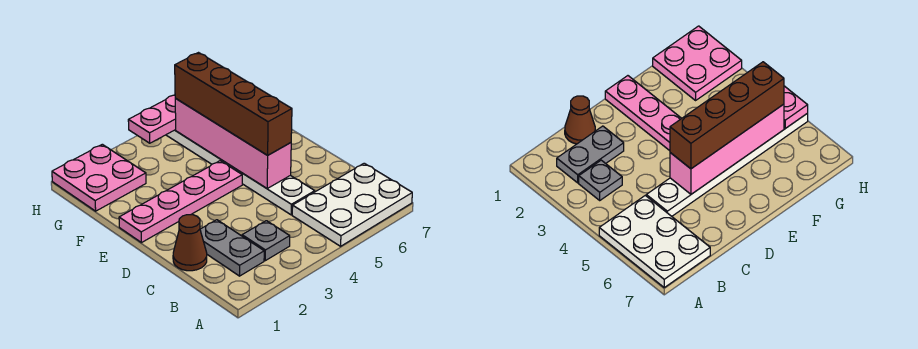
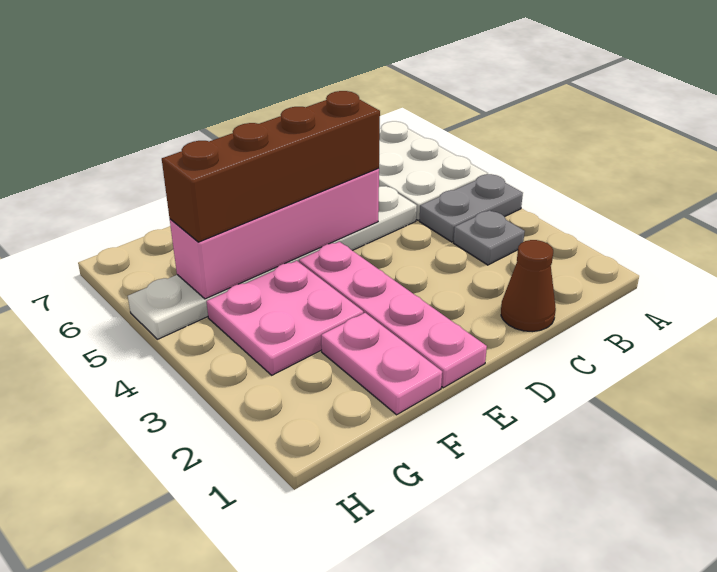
grey plate B2:C2 level 1 -> grey plate A4:B4 level 1
pink plate G1:H2 level 1 -> pink plate F3:G4 level 1
pink plate H4:H5 level 2 -> pink plate F1:F2 level 1

